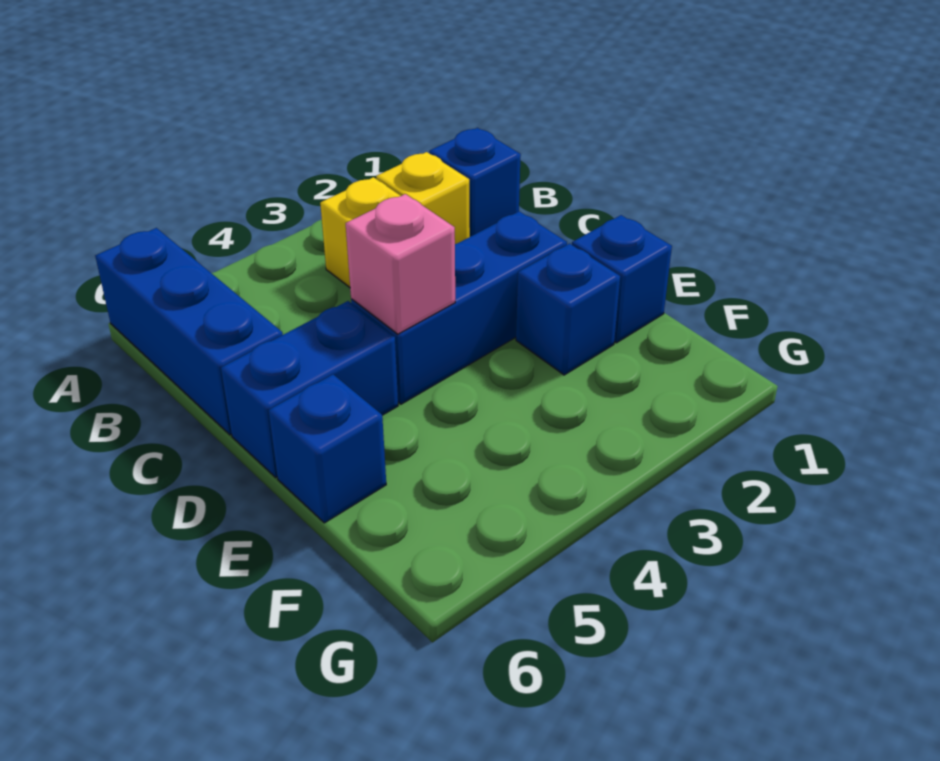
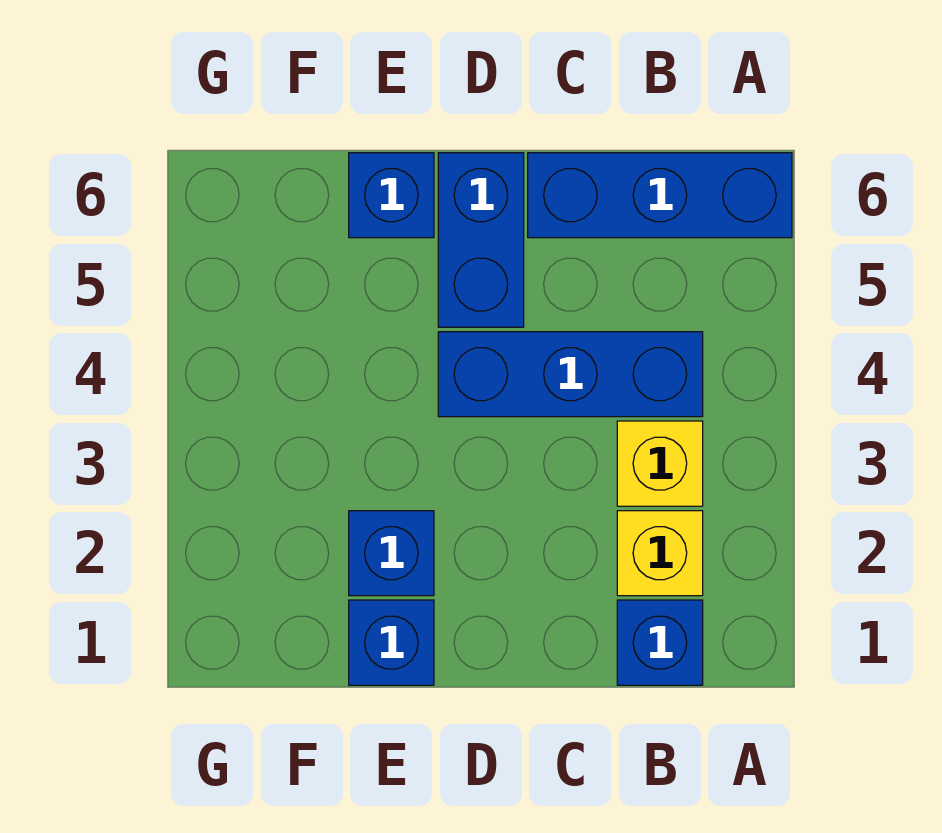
blue brick D2:D4 level 1 -> blue brick B4:D4 level 1
pink brick D4 level 2 -> none

